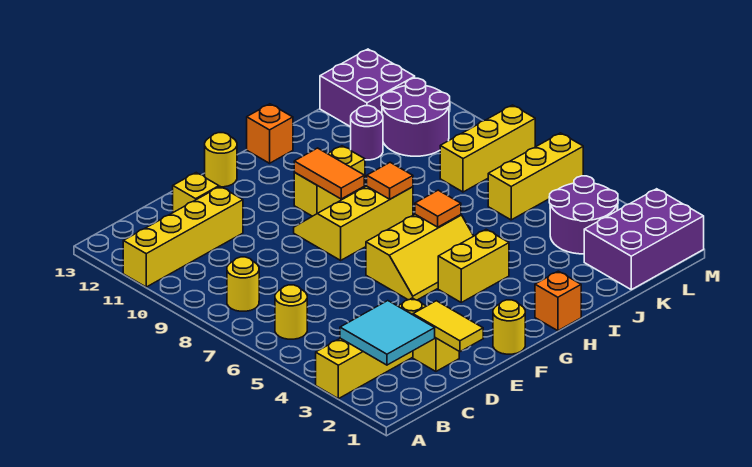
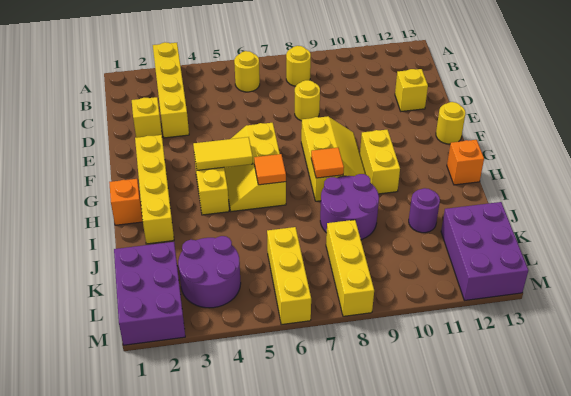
yellow brick A11:D11 level 1 -> yellow brick F2:I2 level 1
cyan tile B2:C3 level 2 -> none
yellow tile D1:D2 level 2 -> yellow tile G4:G5 level 2
yellow round brick F1 level 1 -> yellow round brick D8 level 1
orange tile G9:G10 level 2 -> none
purple round brick K10:L11 level 1 -> purple round brick I8:J9 level 1
purple brick K12:L13 level 1 -> purple brick K12:M13 level 1

